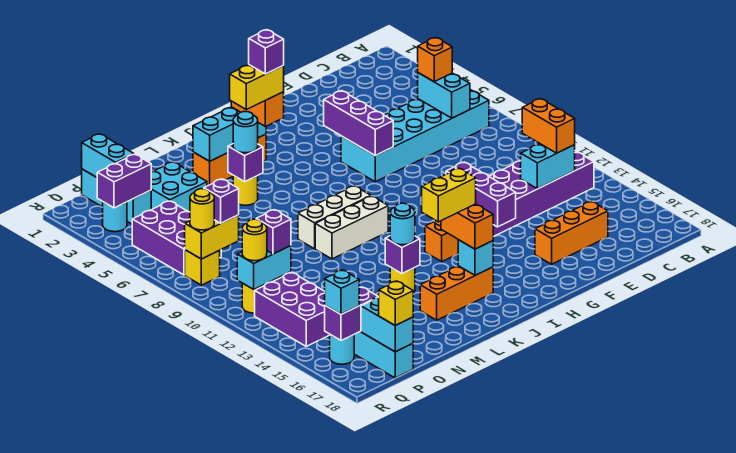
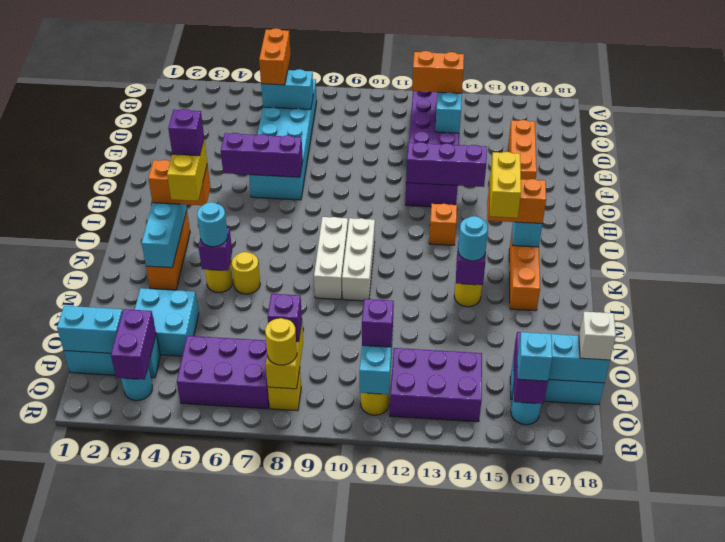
orange brick C6 level 3 -> orange brick B6:C6 level 3
yellow brick P18 level 3 -> white brick P18 level 3
yellow round brick Q11 level 3 -> yellow round brick L6 level 1

